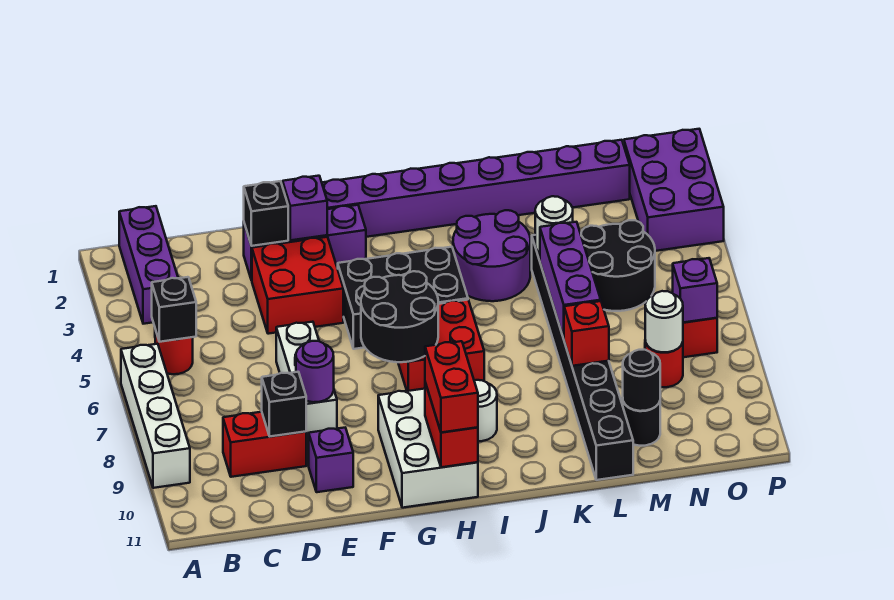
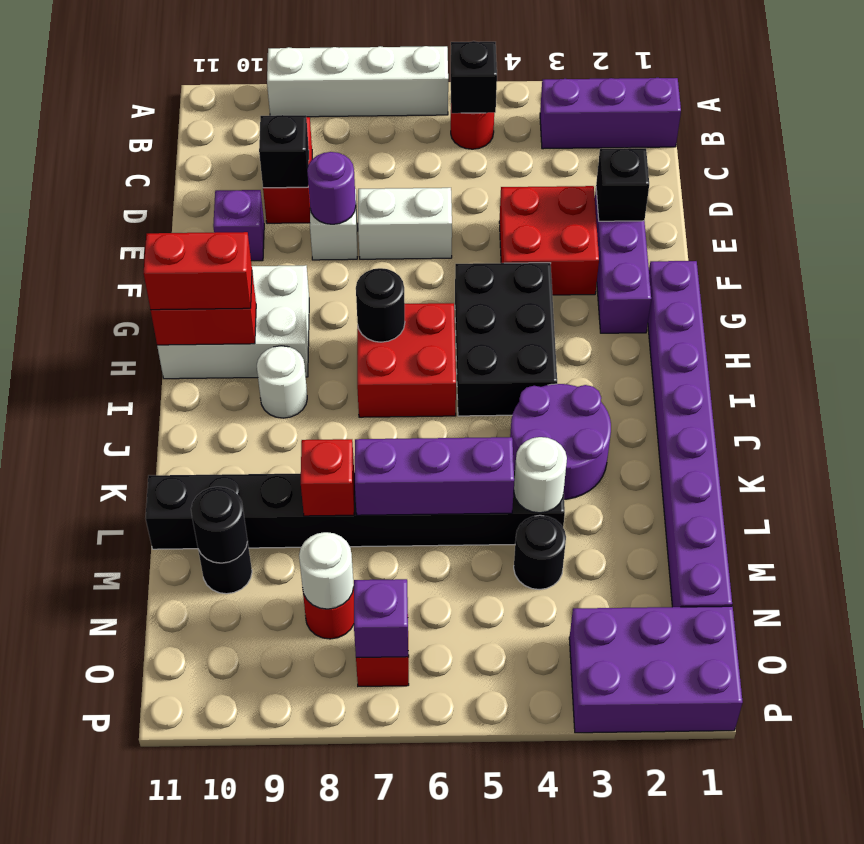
purple brick F2 level 2 -> none
black round brick G6:H7 level 2 -> black round brick H7 level 2
black round brick M4:N5 level 1 -> black round brick M4 level 1

